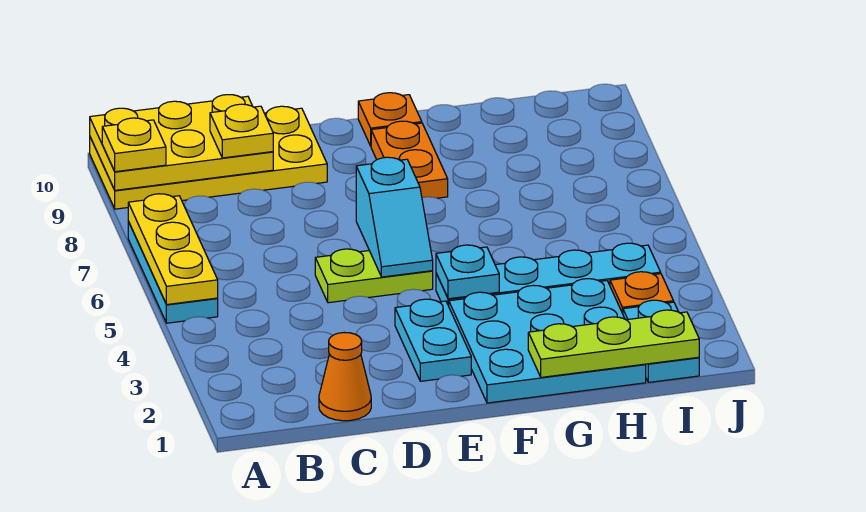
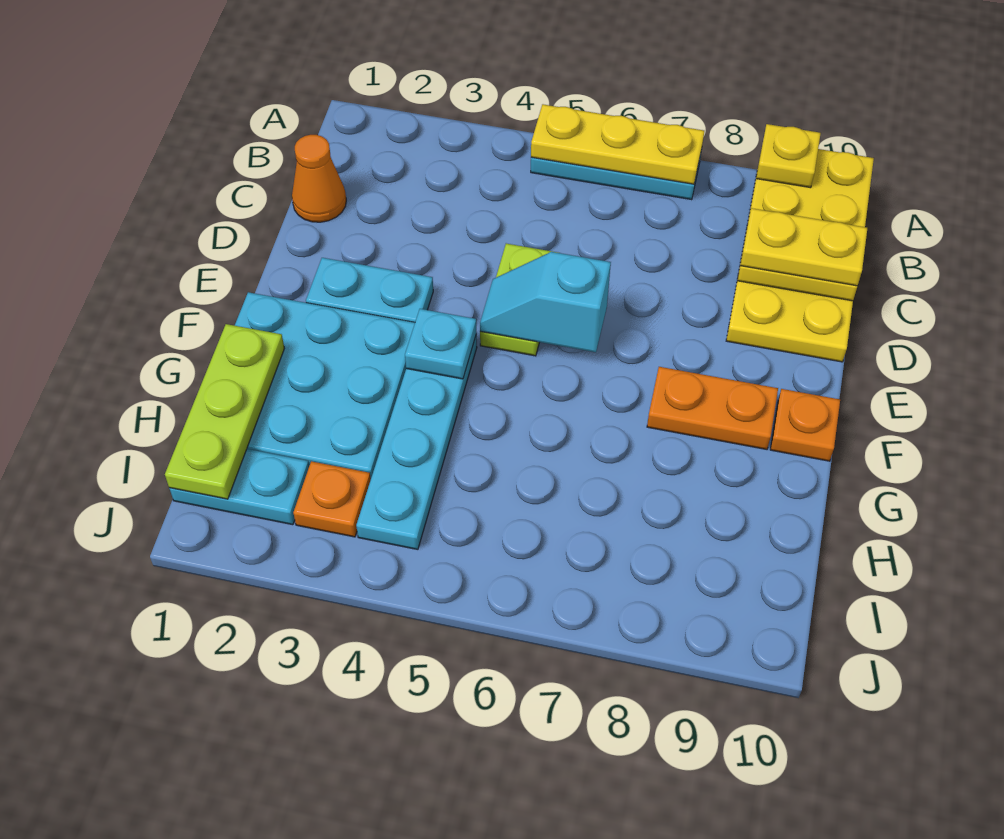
yellow plate C9 level 3 -> yellow plate C9:C10 level 3

